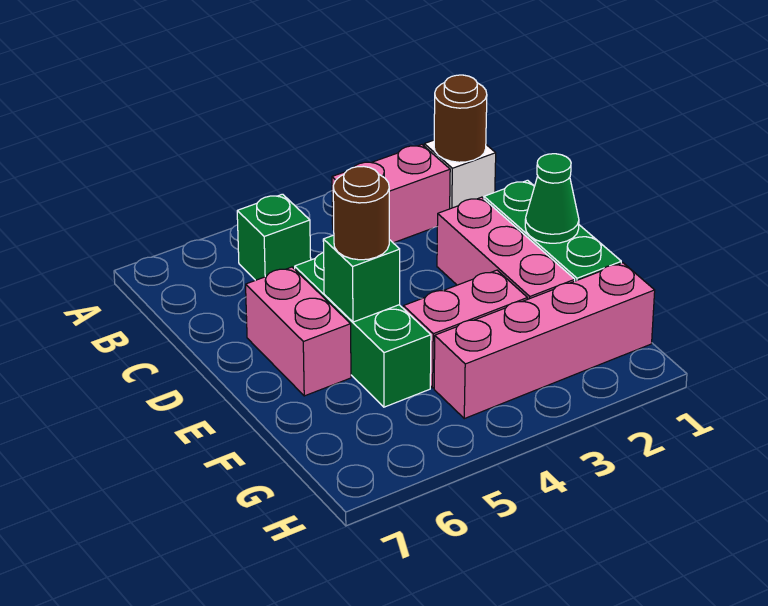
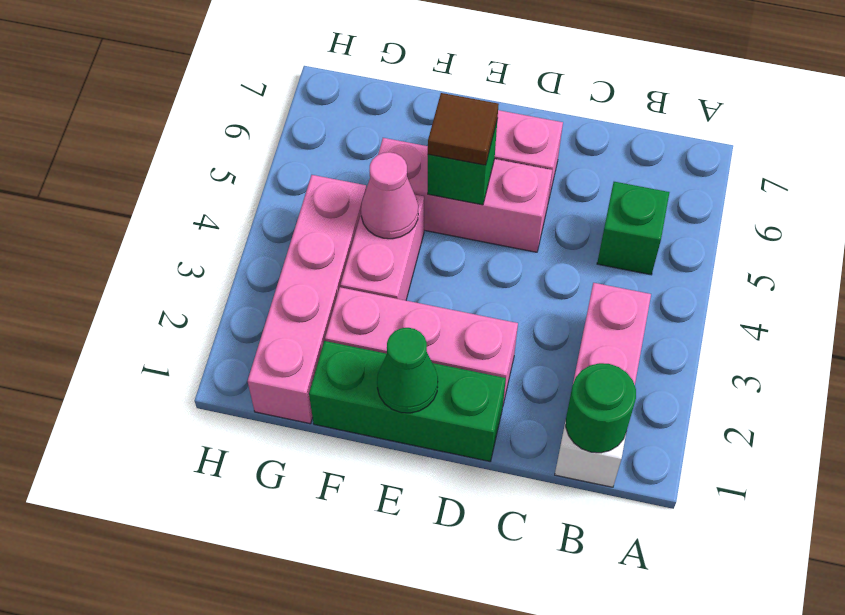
brown round brick B1 level 2 -> green round brick B1 level 2
green brick D5:F5 level 1 -> pink brick D5:F5 level 1
brown round brick E5 level 3 -> brown tile E5 level 3
none -> pink cone F4 level 2

